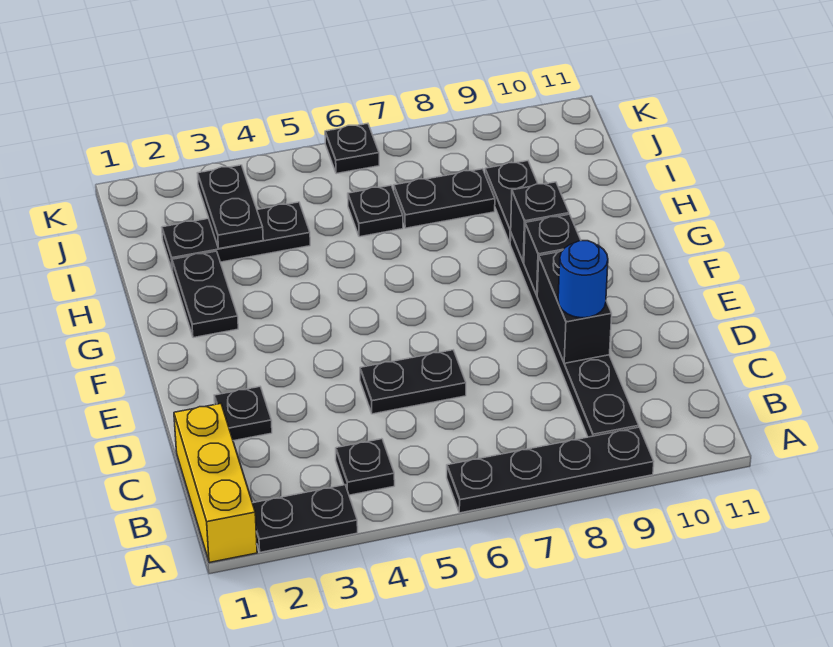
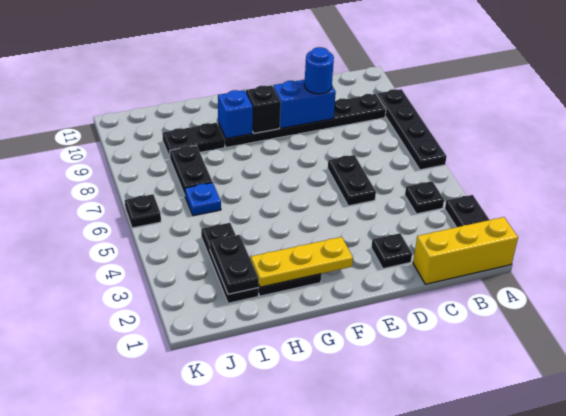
black brick D9:E9 level 2 -> blue brick D9:E9 level 2
none -> yellow plate F2:H2 level 2
black brick G9 level 2 -> blue brick G9 level 2
black plate I3:J3 level 2 -> black plate I2:I3 level 2
black plate I6 level 1 -> blue plate I6 level 1

